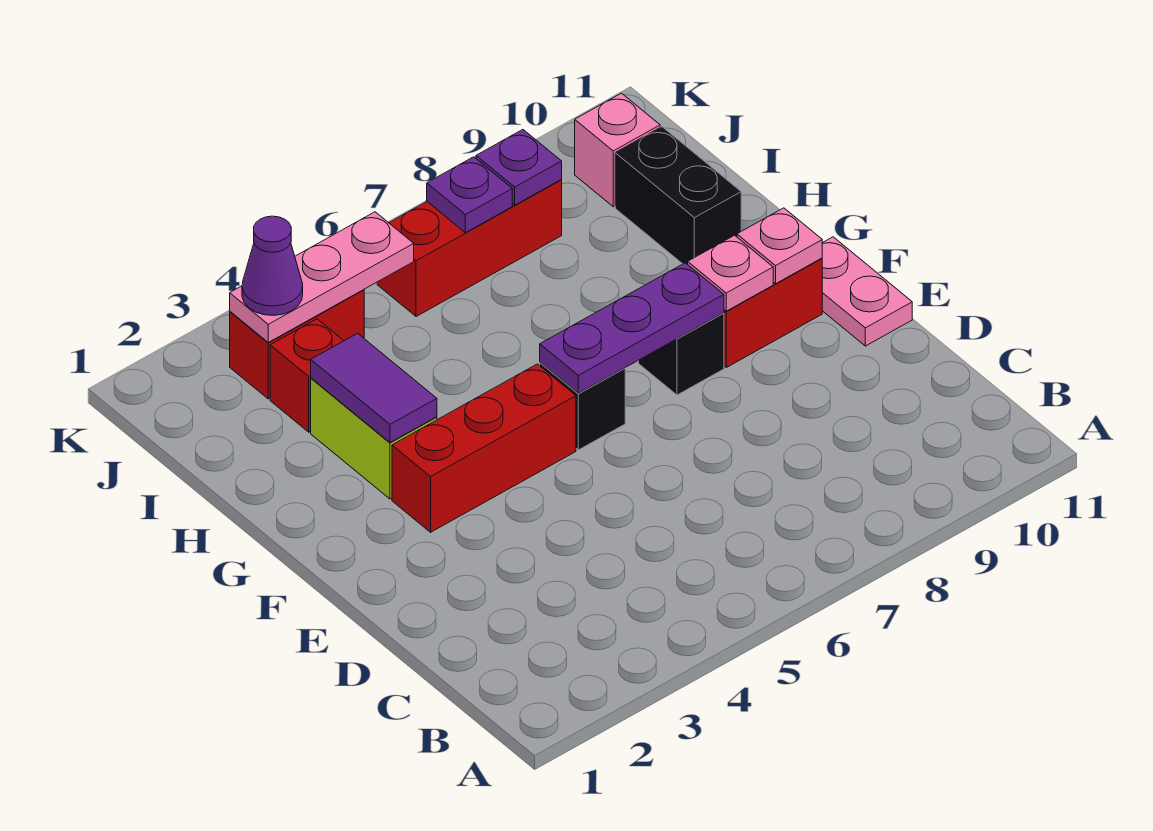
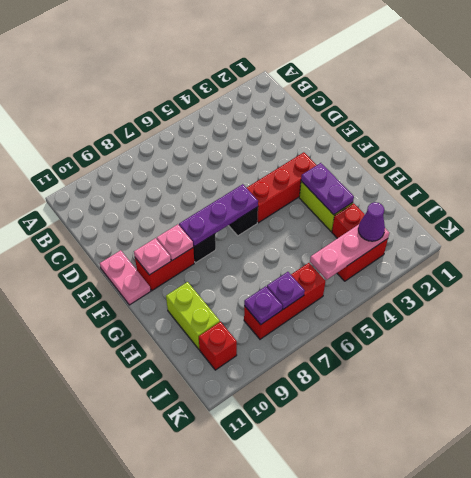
purple tile G3:H3 level 2 -> purple plate G3:H3 level 2
black brick H10:I10 level 1 -> lime brick H10:I10 level 1
pink brick J10 level 1 -> red brick J10 level 1

